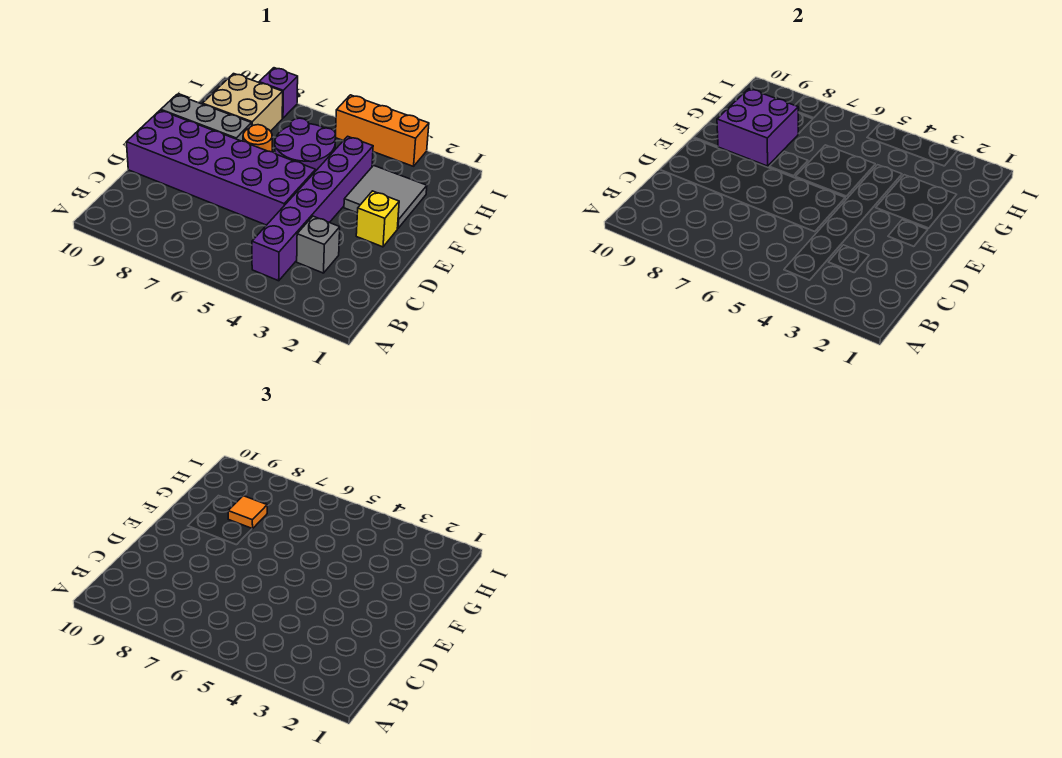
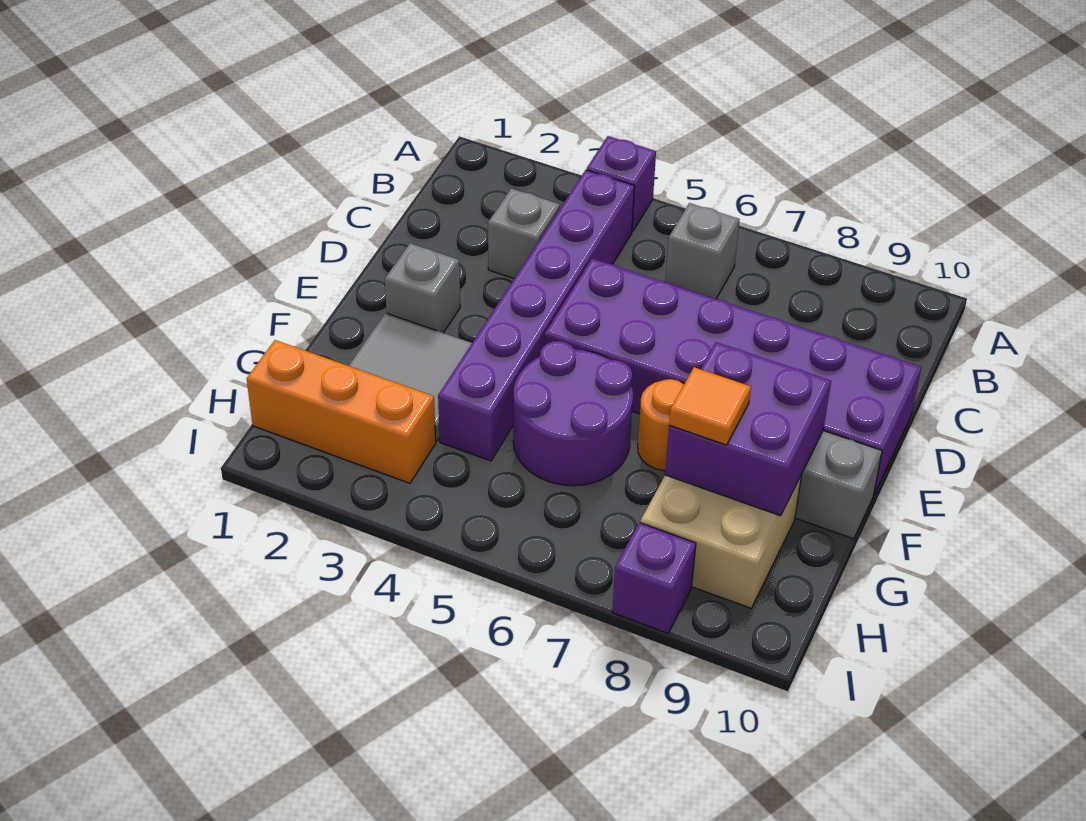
none -> purple brick A4 level 1
none -> grey brick B6 level 1
yellow brick E2 level 1 -> grey brick E2 level 1
orange brick I3:I5 level 1 -> orange brick H1:H3 level 1

